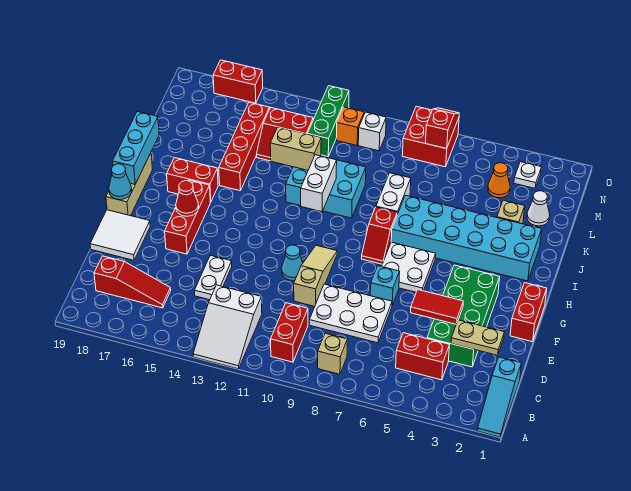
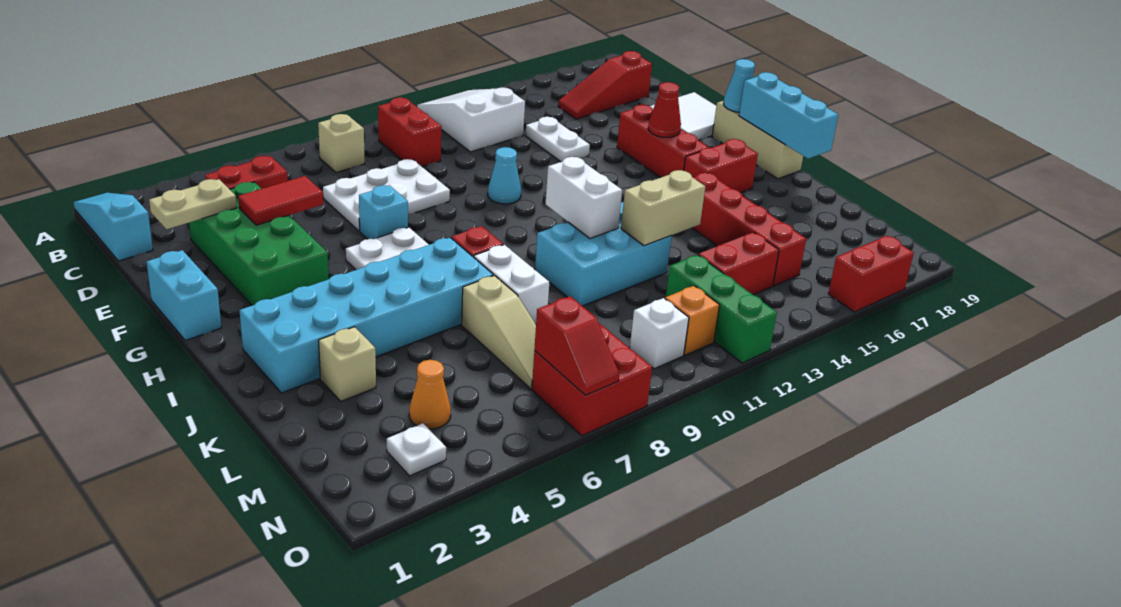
tan slope E10:G10 level 1 top E -> tan slope K7:M7 level 1 top K
red brick F1:G1 level 1 -> cyan brick F1:G1 level 1
white cone L2 level 1 -> none

